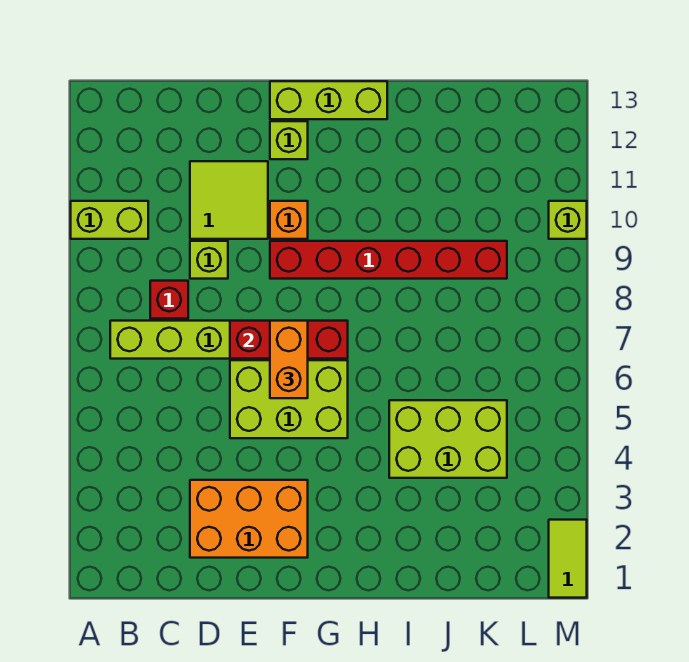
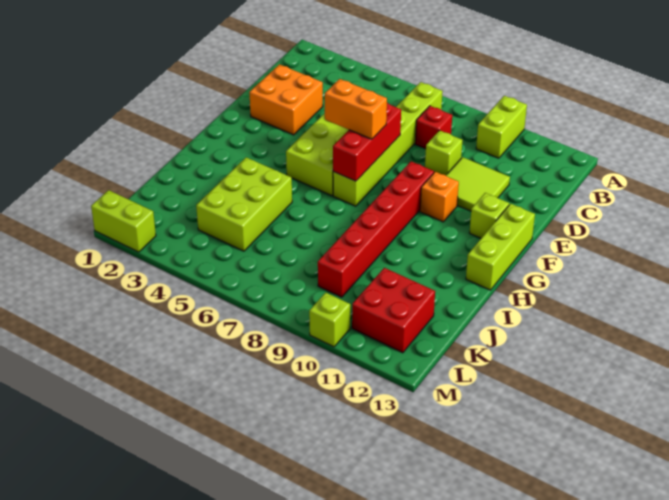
orange brick D2:F3 level 1 -> orange brick D2:E3 level 1
none -> red brick K11:L12 level 1
lime tile M1:M2 level 1 -> lime brick M1:M2 level 1

